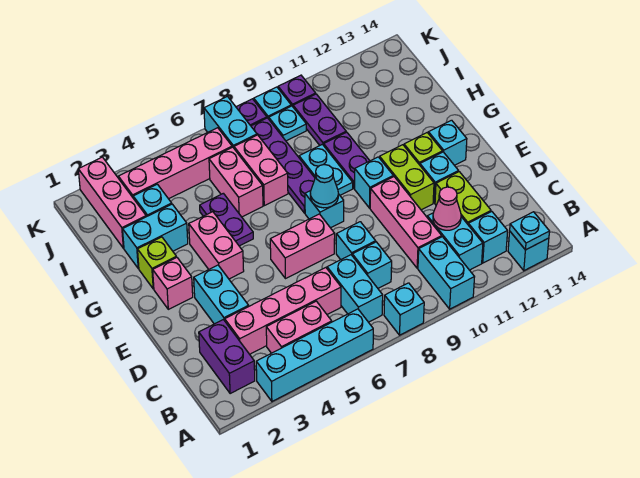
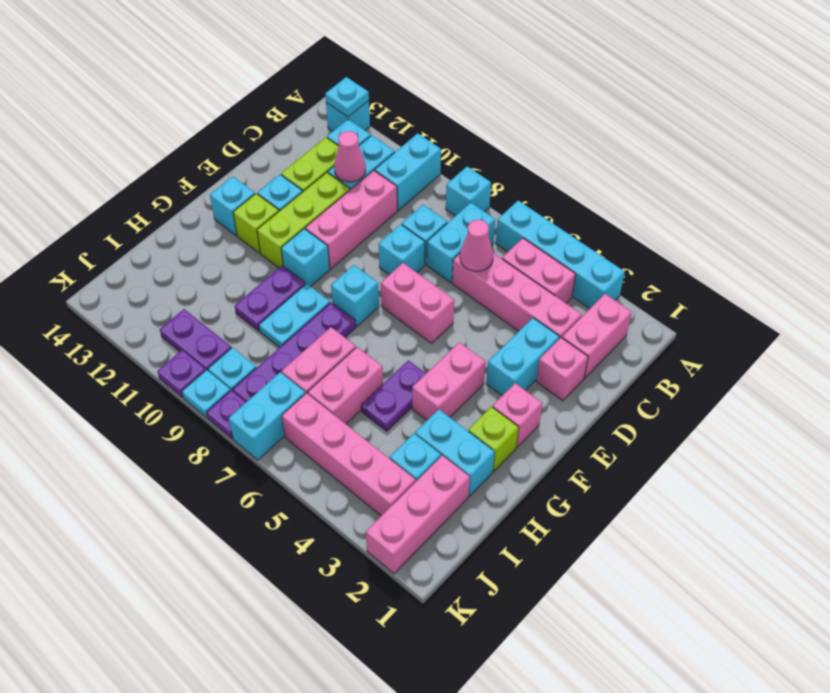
purple brick B2:C2 level 1 -> pink brick B2:C2 level 1
none -> pink cone C6 level 2
none -> pink brick D2 level 1
lime brick E11:F11 level 1 -> lime brick D11:F11 level 1
cyan cone F8 level 2 -> none
purple plate I10:J10 level 1 -> purple plate J10:J11 level 1

